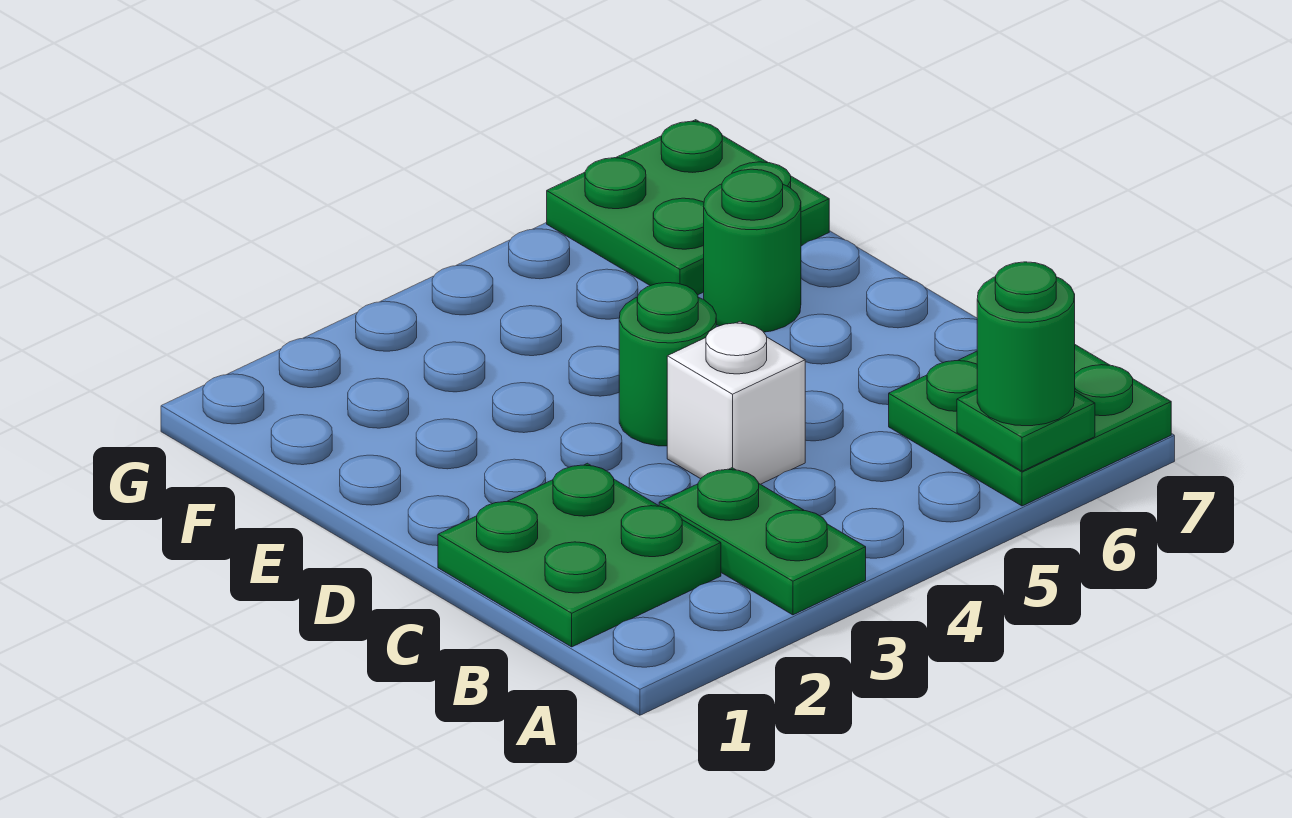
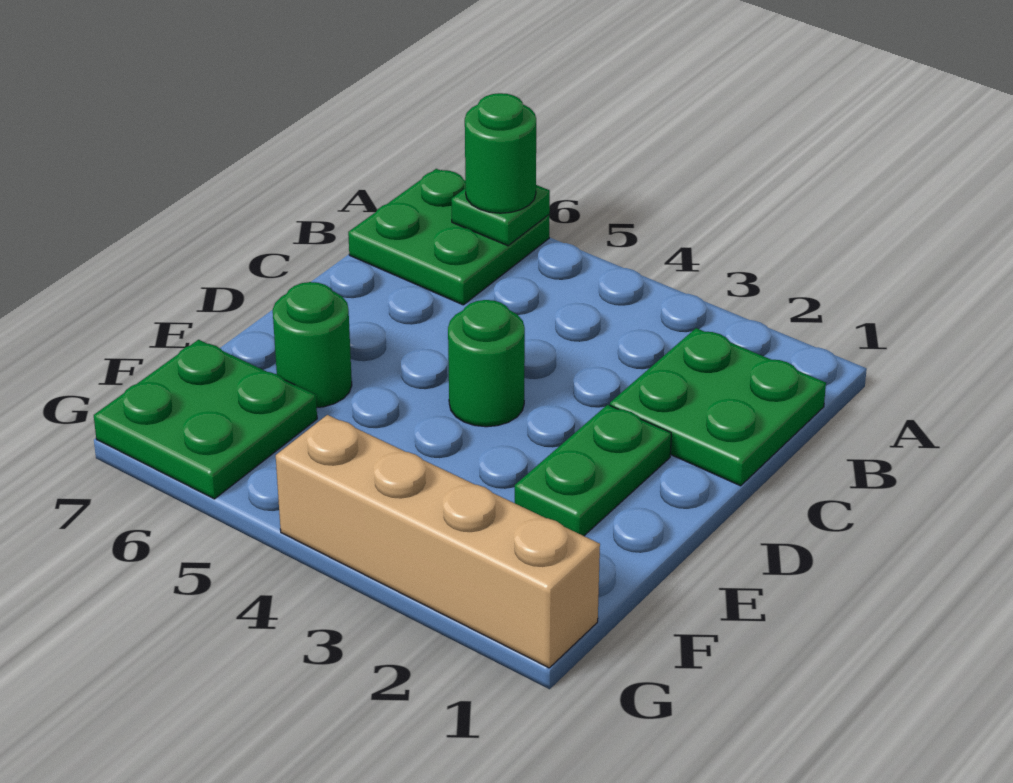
green plate A3:B3 level 1 -> green plate D2:E2 level 1
white brick C4 level 1 -> none
none -> tan brick G1:G4 level 1

